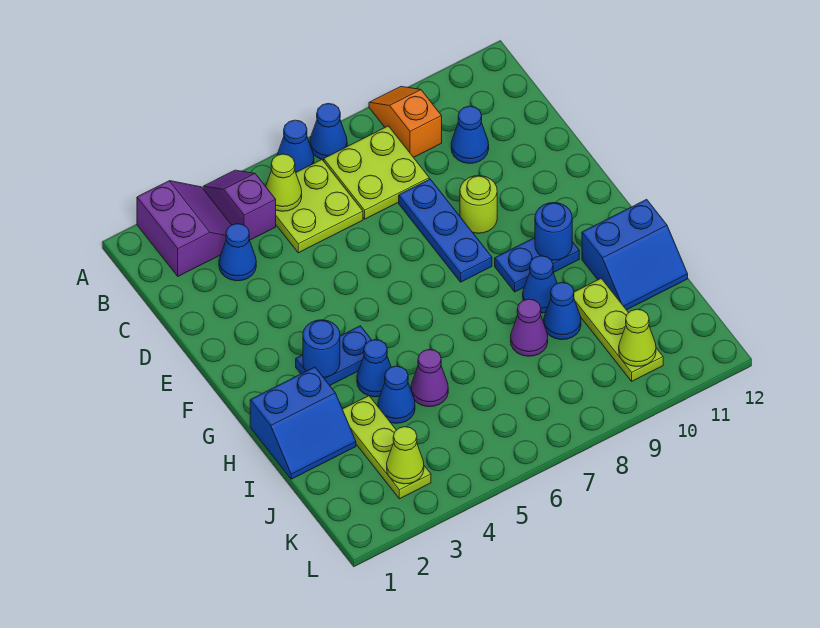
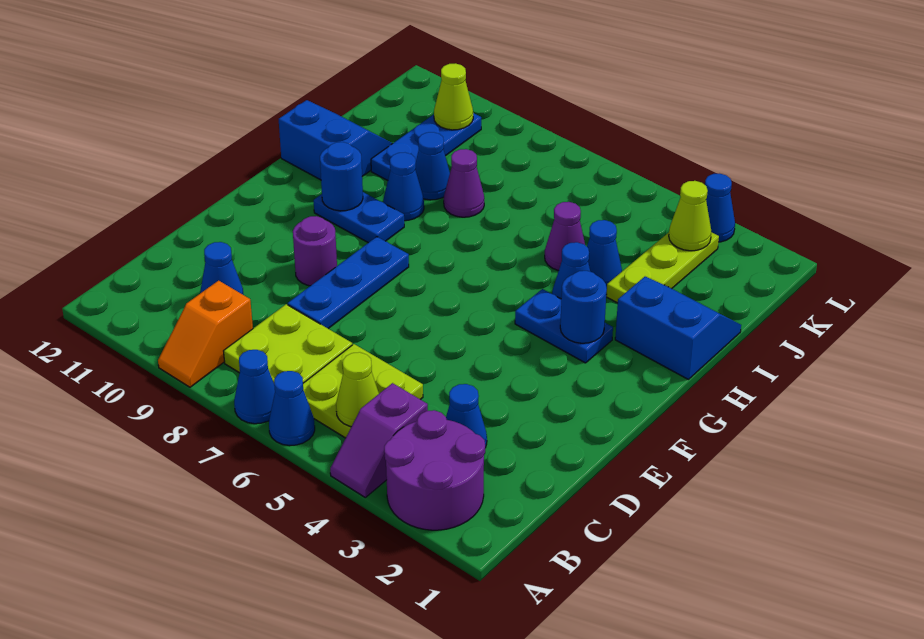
purple slope A2:B3 level 1 top 2 -> purple round brick A2:B3 level 1
lime round brick E9 level 1 -> purple round brick E9 level 1
lime plate I10:K10 level 1 -> blue plate I10:K10 level 1
none -> blue cone L3 level 1

